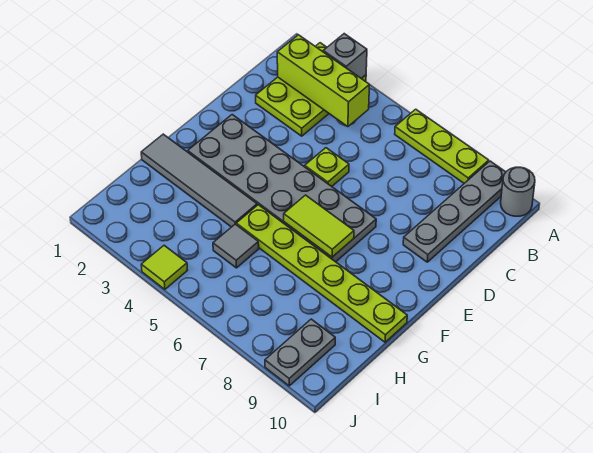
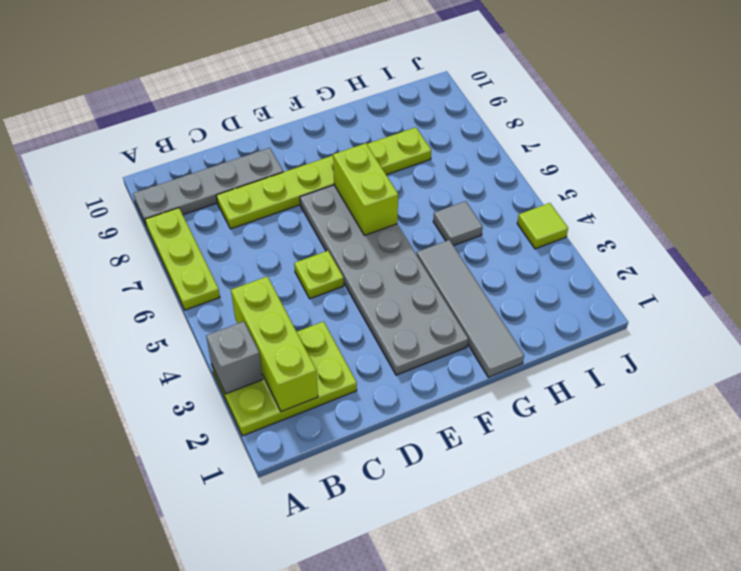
grey round brick A10 level 1 -> none
lime tile F6:F7 level 2 -> lime brick F6:F7 level 2
lime plate G5:G10 level 1 -> lime plate C8:H8 level 1
grey plate I9:J9 level 1 -> none

